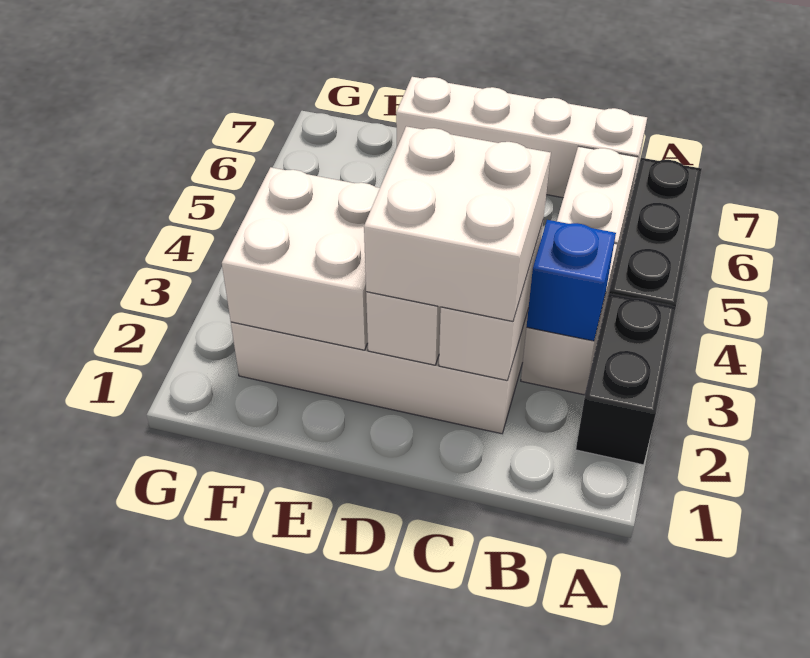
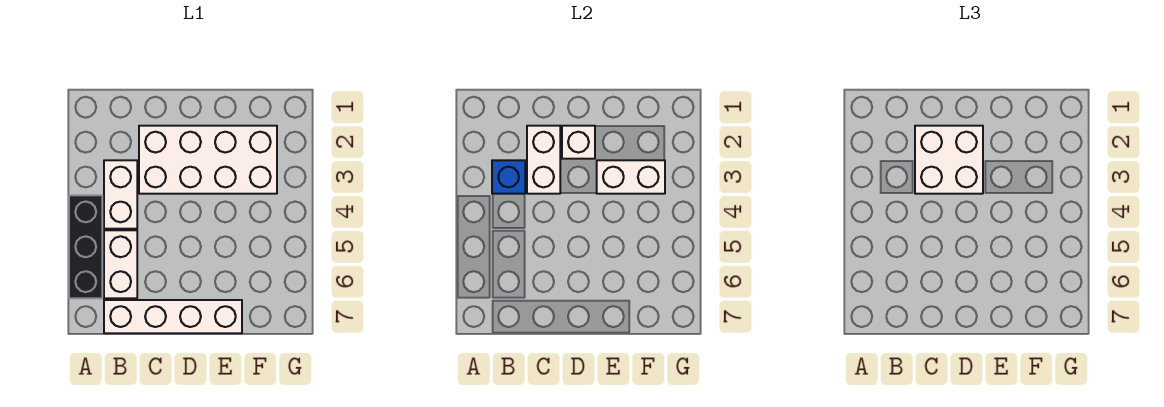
black brick A2:A3 level 1 -> none
white brick E2:F3 level 2 -> white brick E3:F3 level 2

